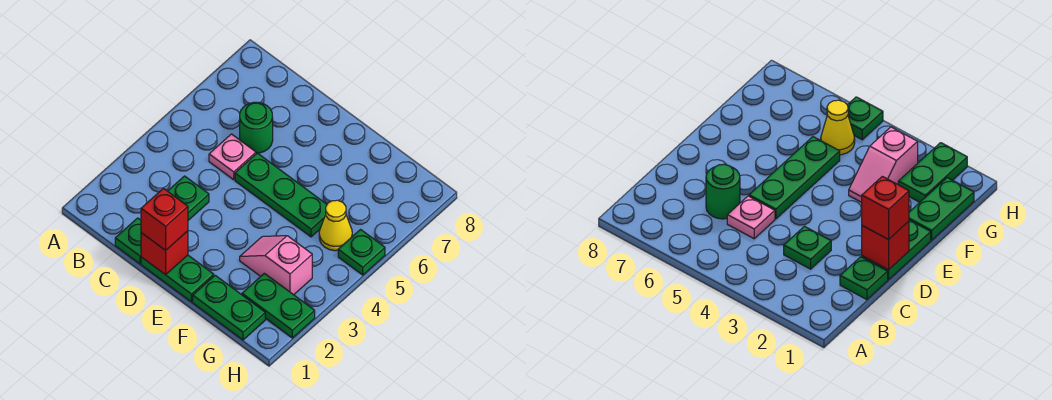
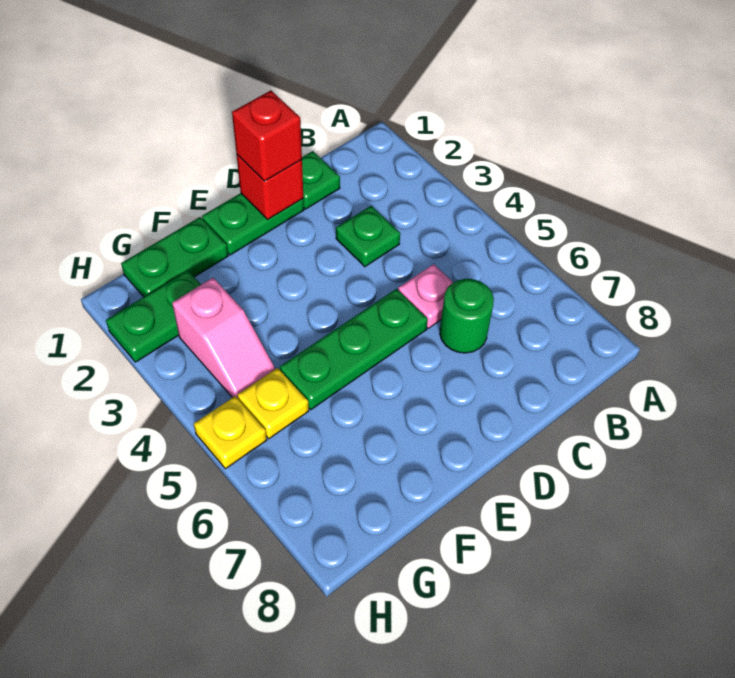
pink slope F3:G3 level 1 top G -> pink slope G3:G4 level 1 top 3
yellow cone G5 level 1 -> yellow plate G5 level 1
green plate H5 level 1 -> yellow plate H5 level 1

